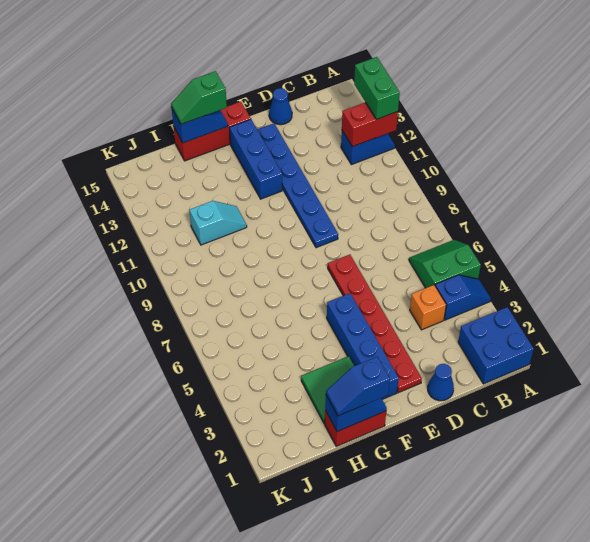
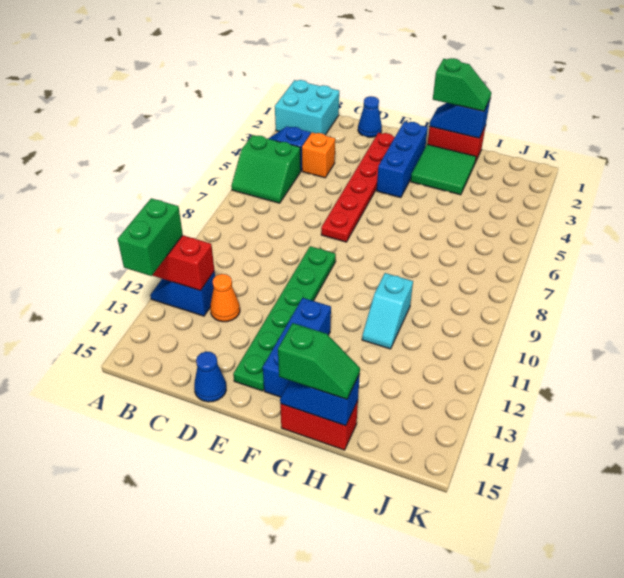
blue brick A1:B2 level 1 -> cyan brick A1:B2 level 1
none -> orange cone C12 level 1
blue plate E9:E14 level 1 -> green plate E9:E14 level 1
blue brick F2:F5 level 1 -> blue brick F2:F4 level 1
red brick F15:H15 level 1 -> red brick G15:H15 level 1
blue slope G1:H1 level 3 top G -> green slope G1:H1 level 3 top G
cyan slope H11:I11 level 1 top I -> cyan slope H10:H11 level 1 top 10

